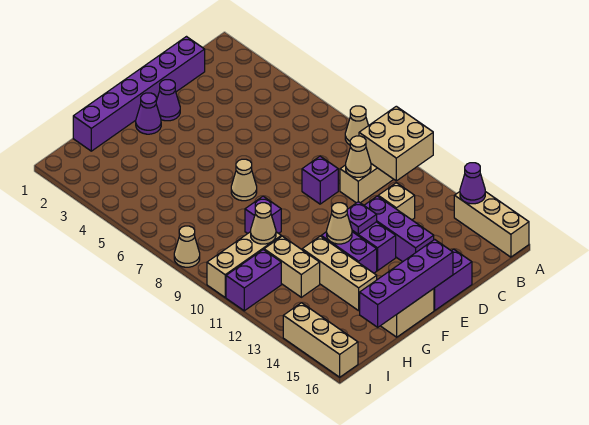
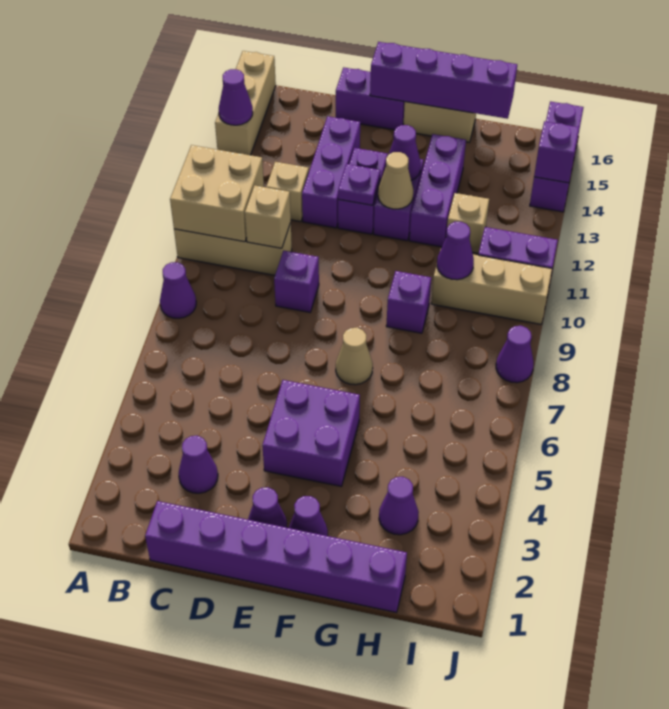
tan cone A8 level 1 -> purple cone A8 level 1
none -> purple cone C3 level 1
tan cone C10 level 2 -> tan brick C10 level 2
none -> purple brick E4:F5 level 1
none -> purple cone F13 level 2
tan brick G12:G14 level 1 -> purple brick G12:G14 level 1
none -> purple cone H3 level 1
tan cone H10 level 2 -> purple cone H10 level 2
tan brick H11:H12 level 1 -> tan brick H12 level 1
tan cone J8 level 1 -> purple cone J8 level 1
tan brick J14:J16 level 1 -> purple brick J14:J16 level 1
none -> purple brick J14 level 2

